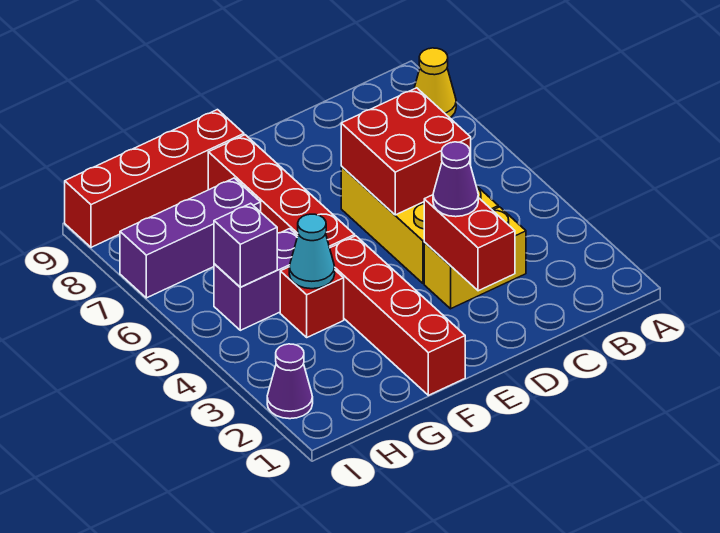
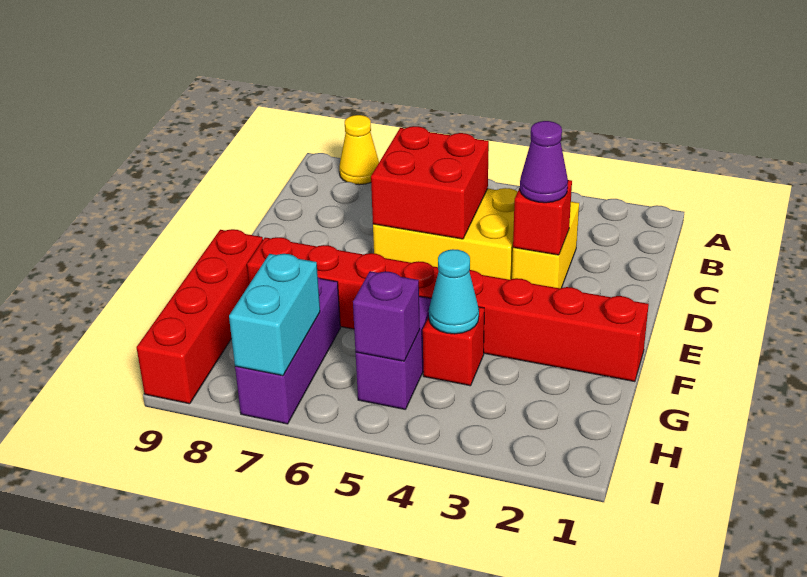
red brick D2:D3 level 2 -> red brick D3 level 2
none -> cyan brick H7:I7 level 2
purple cone I2 level 1 -> none

